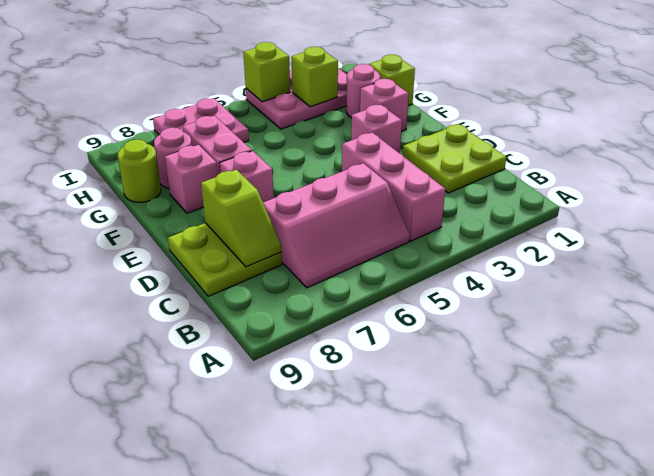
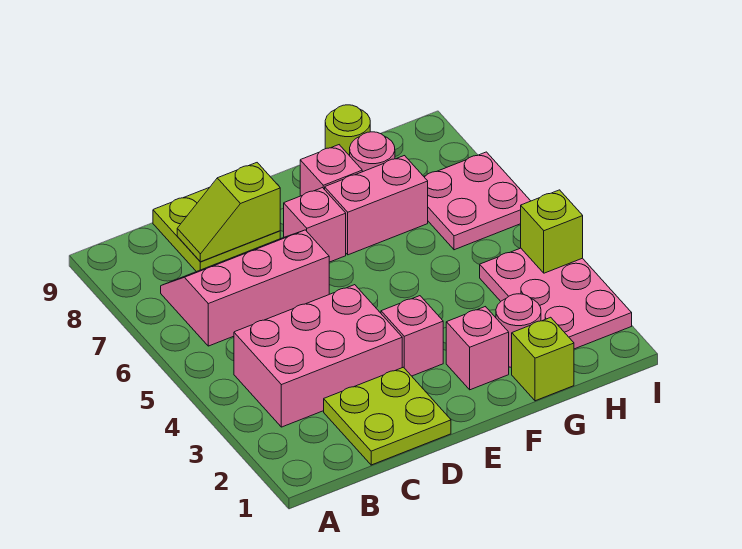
pink brick B4:D4 level 1 -> pink brick B3:D4 level 1
pink slope B5:C7 level 1 top C -> pink slope B6:D7 level 1 top 6
lime brick H3 level 2 -> none

